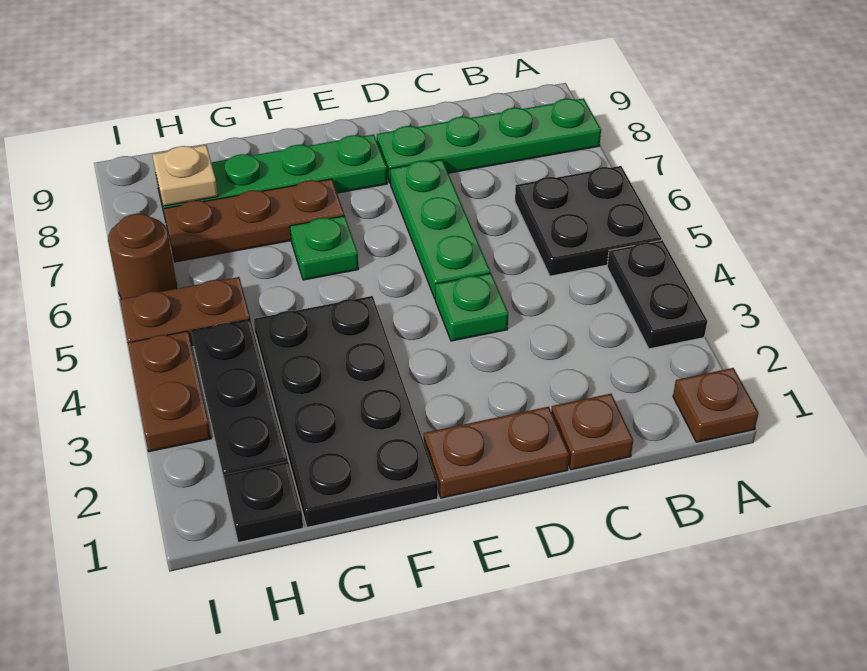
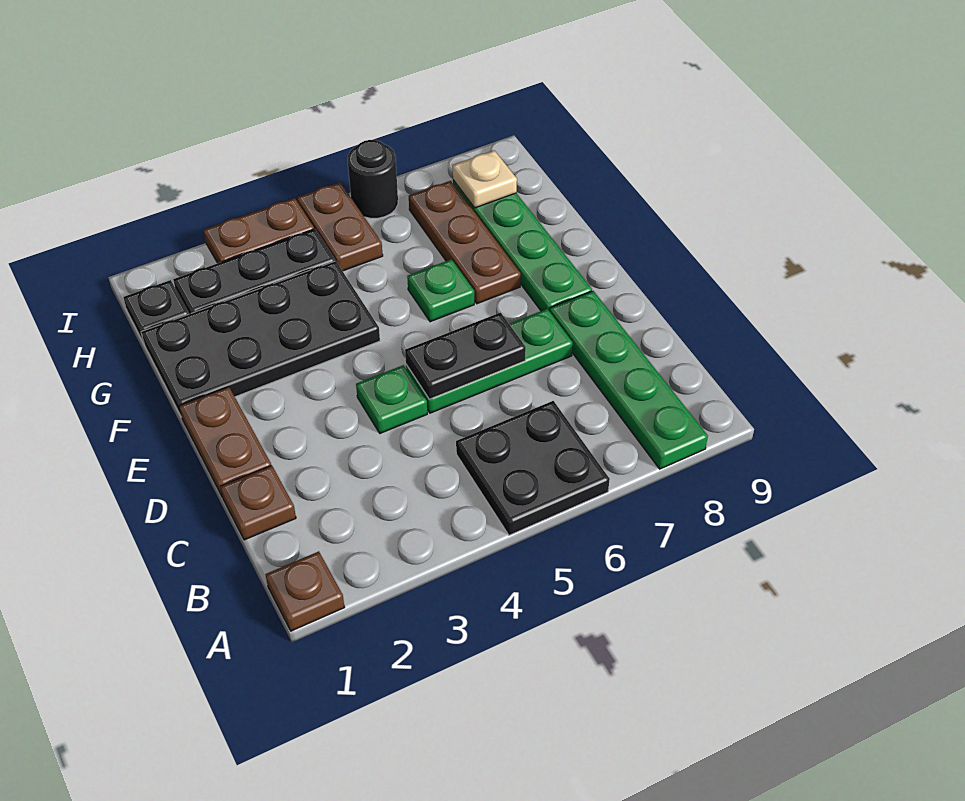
black plate A3:A4 level 1 -> black plate D5:D6 level 2
brown round brick I6 level 1 -> black round brick I6 level 1

